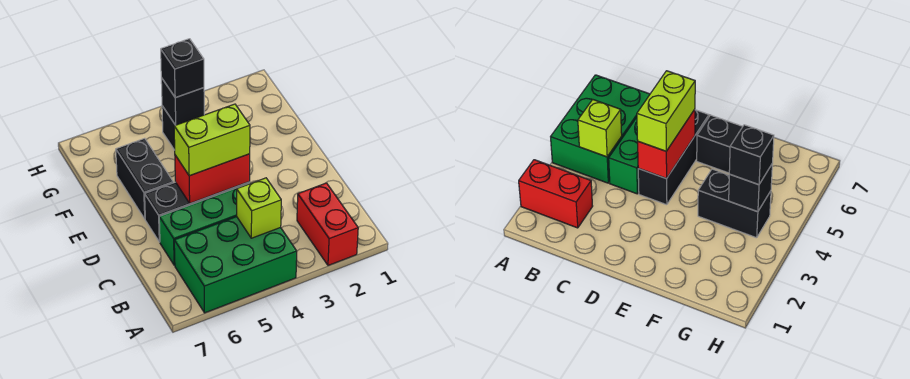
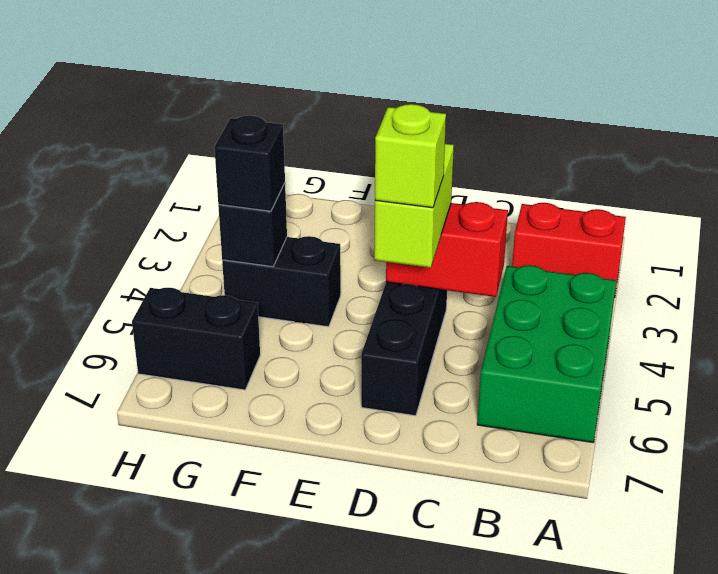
lime brick B4 level 2 -> lime brick D5 level 4
green brick C4:C6 level 1 -> none
red brick D4:D5 level 2 -> red brick C4:D4 level 2
black brick E6:F6 level 1 -> black brick G6:H6 level 1

